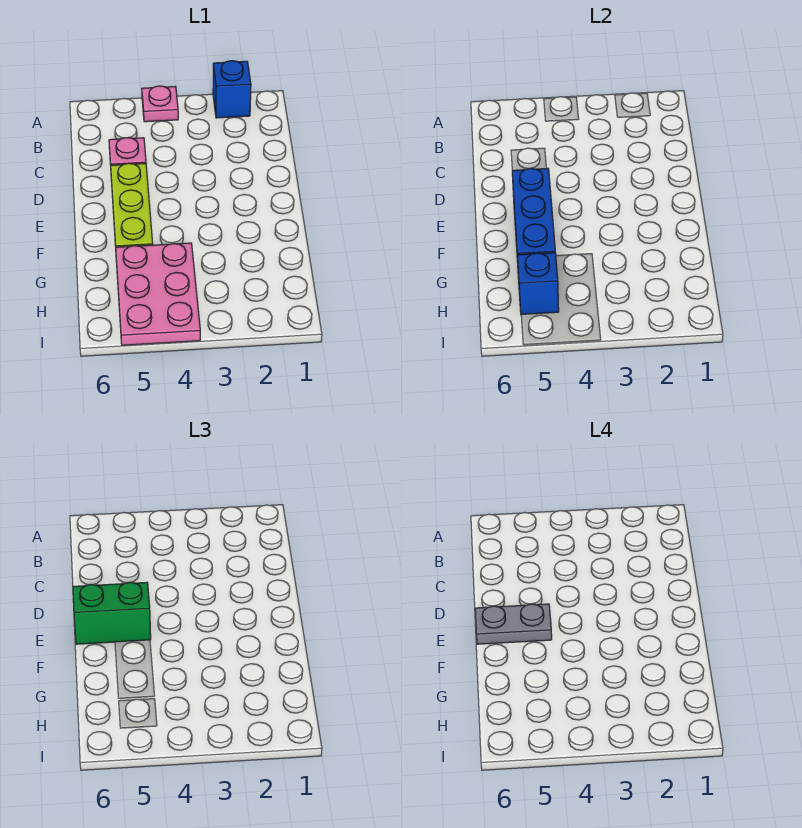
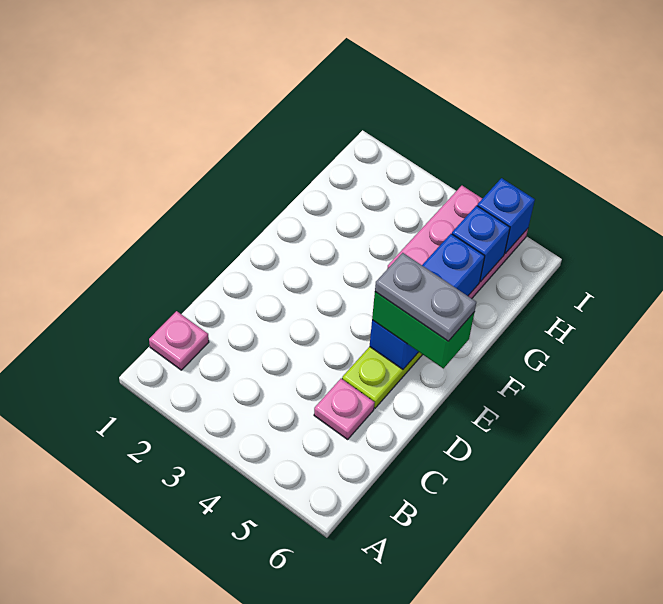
blue brick A2 level 1 -> blue brick I5 level 2
pink plate A4 level 1 -> pink plate B1 level 1

